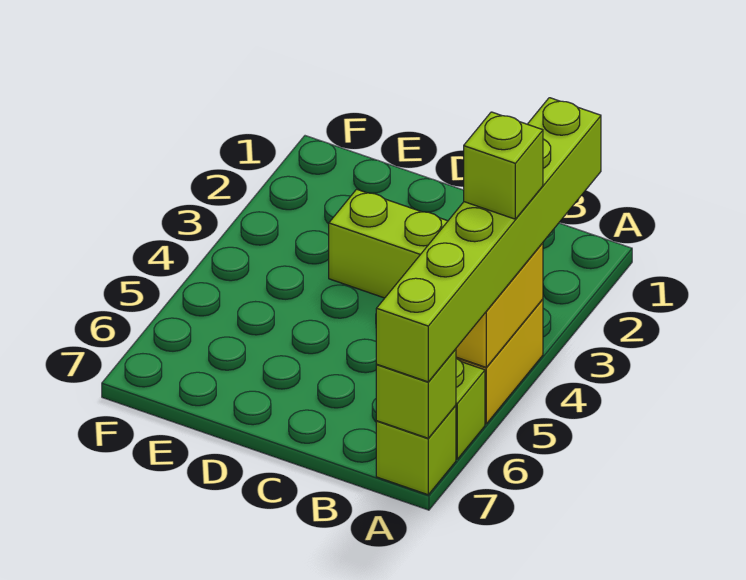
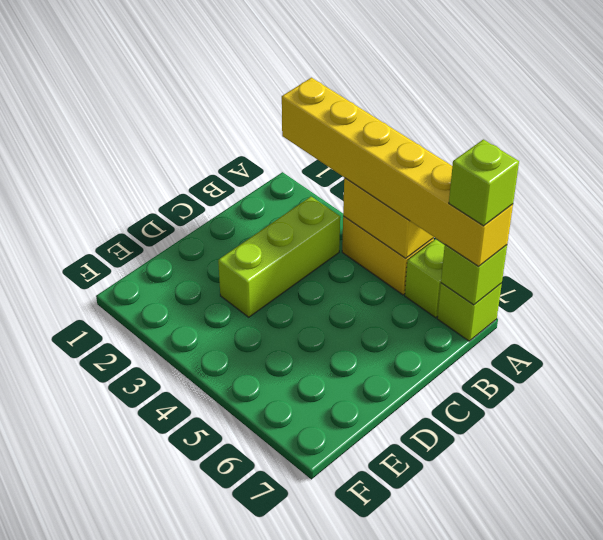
lime brick A2:A7 level 3 -> yellow brick A2:A7 level 3
lime brick A4 level 4 -> lime brick A7 level 4

